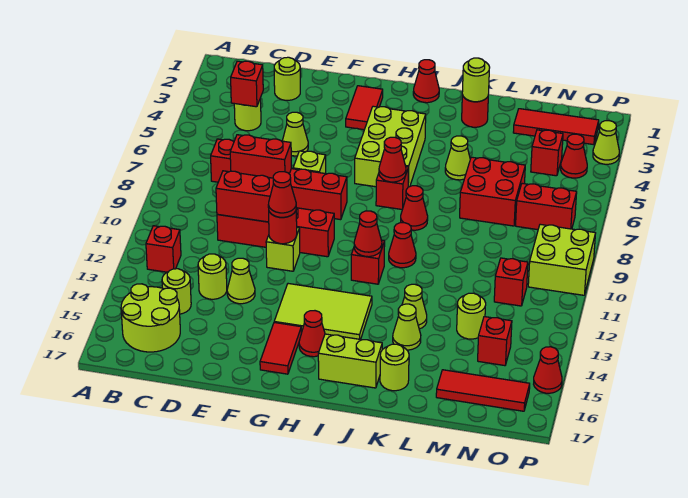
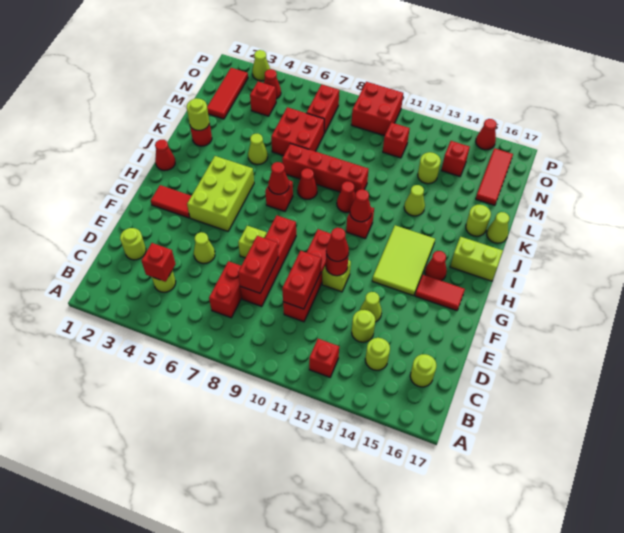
lime round brick B15:C16 level 1 -> lime round brick C16 level 1
lime brick H4:I6 level 1 -> lime brick G4:I5 level 1
lime brick I16:J16 level 1 -> lime brick I16:I17 level 1
none -> red brick K7:K10 level 1
lime cone K14 level 1 -> lime cone K17 level 1
lime brick O9:P10 level 1 -> red brick O9:P10 level 1

